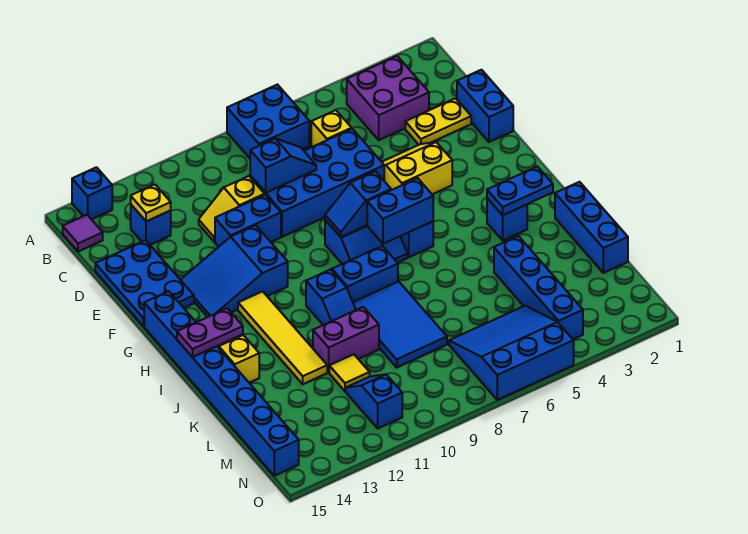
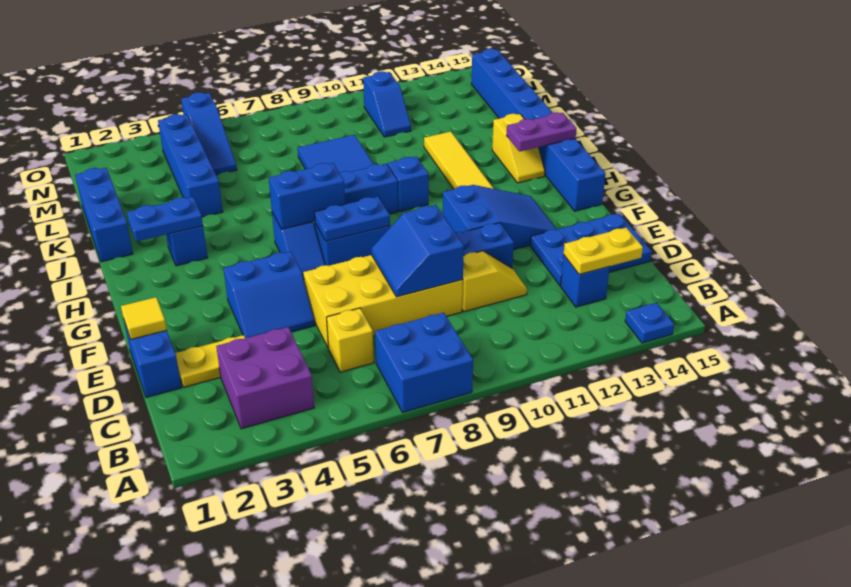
blue brick A14 level 1 -> blue plate A14 level 1
purple tile B15 level 1 -> none
yellow plate C13 level 2 -> yellow plate C13:C14 level 2
blue brick D6:E9 level 1 -> yellow brick D6:E9 level 1
blue slope D8:D9 level 2 top 9 -> blue slope D8:E9 level 2 top 9
blue plate D14:F15 level 1 -> blue plate D13:E15 level 1
yellow slope E4:F5 level 1 top F -> blue slope E4:F5 level 1 top F
blue slope G7:G8 level 2 top 7 -> blue plate G7:G8 level 2
purple brick K10:K11 level 1 -> none
yellow tile L11 level 1 -> yellow tile E1 level 2
blue slope M5:O7 level 1 top O -> blue slope M5:O5 level 1 top O

